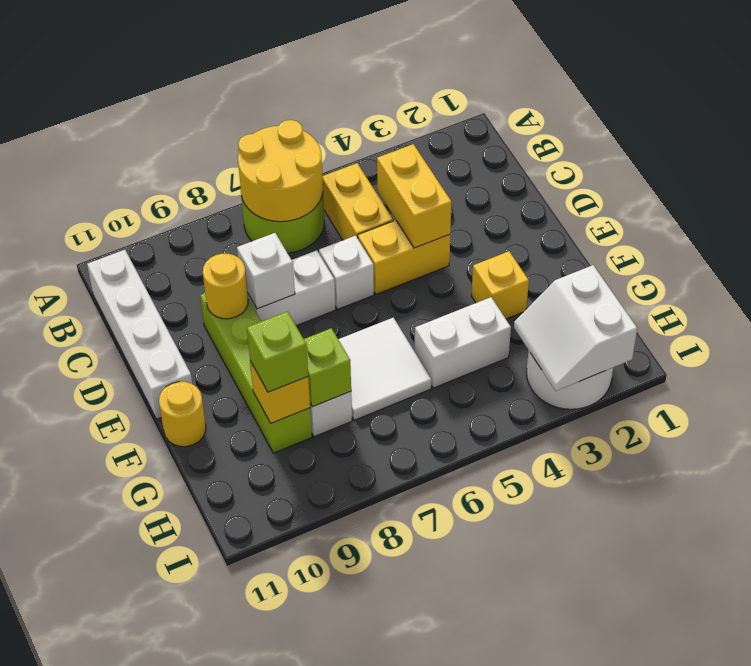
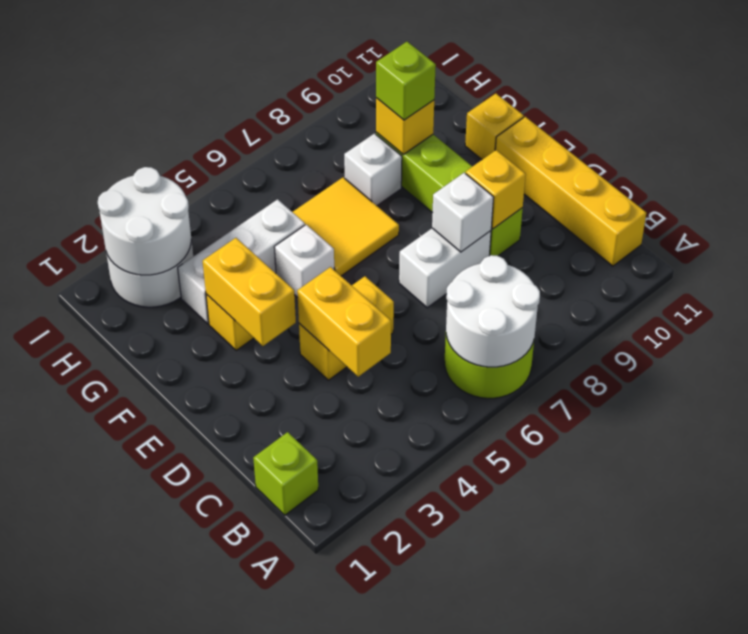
yellow round brick A6:B7 level 2 -> white round brick A6:B7 level 2
yellow brick B5:C5 level 1 -> yellow brick E3:F3 level 2
white brick B11:E11 level 1 -> yellow brick B11:E11 level 1
white brick D6 level 1 -> white brick F5 level 1
yellow round brick D9 level 2 -> yellow brick D9 level 2
white tile F6:G7 level 1 -> yellow tile F6:G7 level 1
yellow round brick F11 level 1 -> yellow brick F11 level 1
white brick G4:G5 level 1 -> white brick G3:G5 level 1
lime brick G8 level 2 -> lime brick B1 level 1
white slope H2:I3 level 2 top 2 -> white round brick H2:I3 level 2

